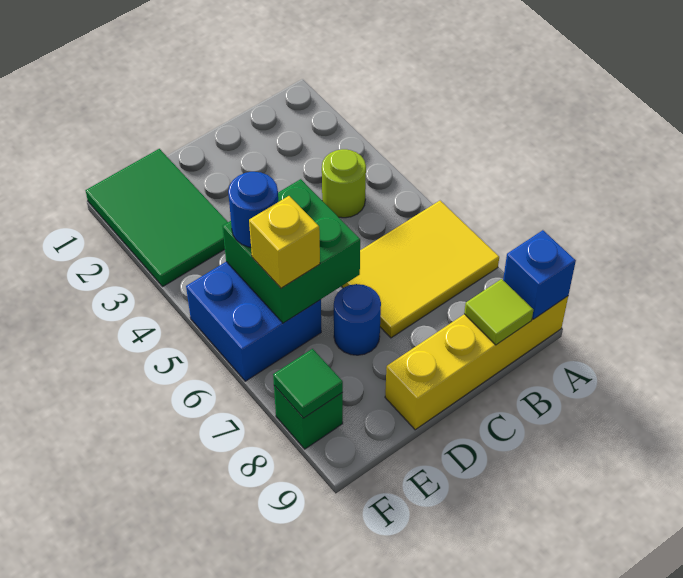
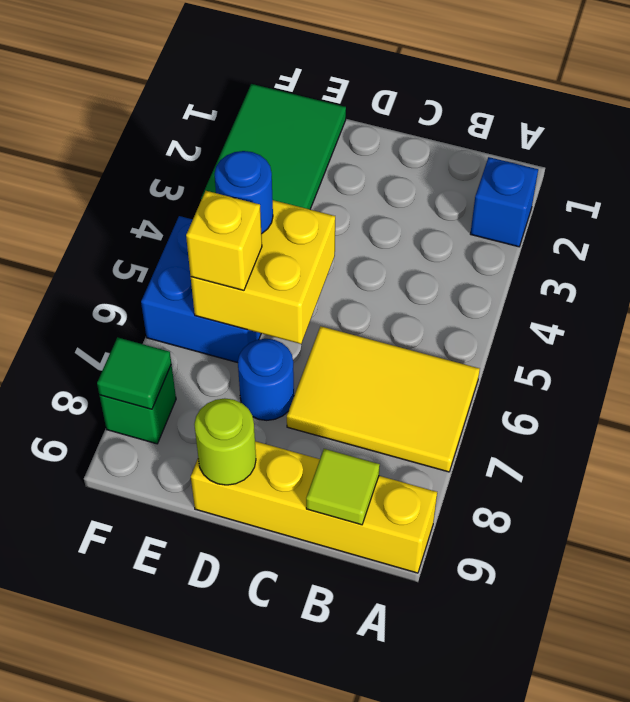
blue brick A9 level 2 -> blue brick A2 level 1
lime round brick B4 level 1 -> lime round brick D9 level 2
green brick D5:E6 level 2 -> yellow brick D5:E6 level 2

